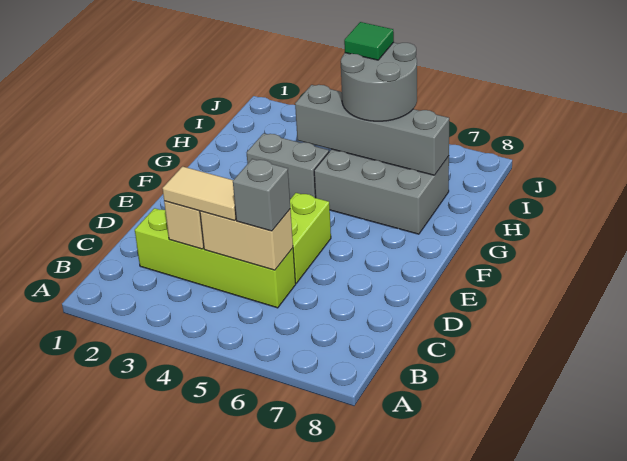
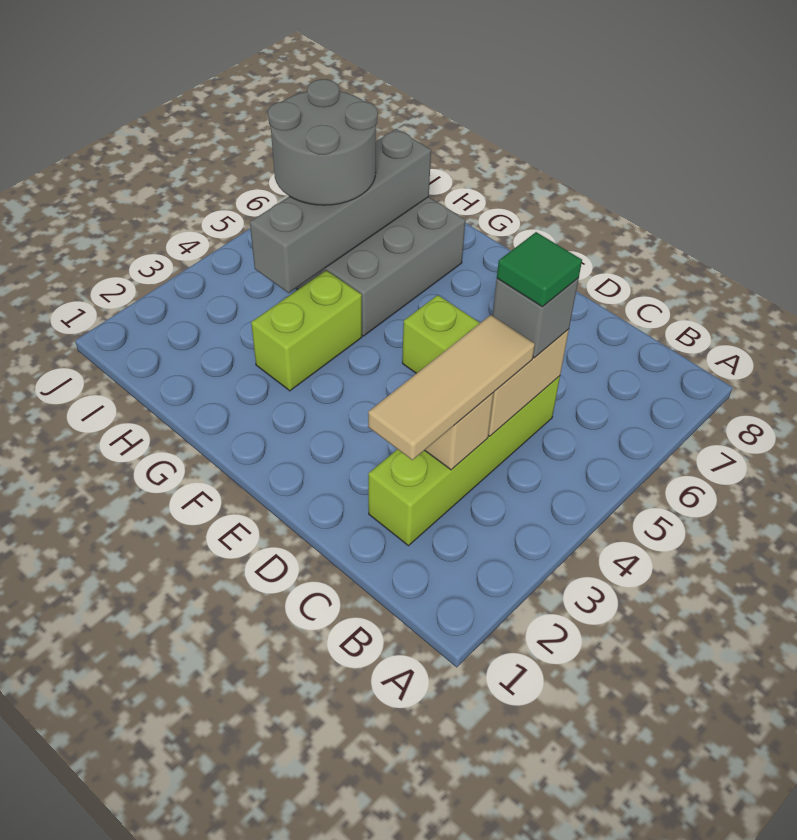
tan tile C3:C4 level 3 -> tan tile C2:C4 level 3
grey brick G3:G4 level 1 -> lime brick G3:G4 level 1
green tile I5 level 4 -> green tile C5 level 4

